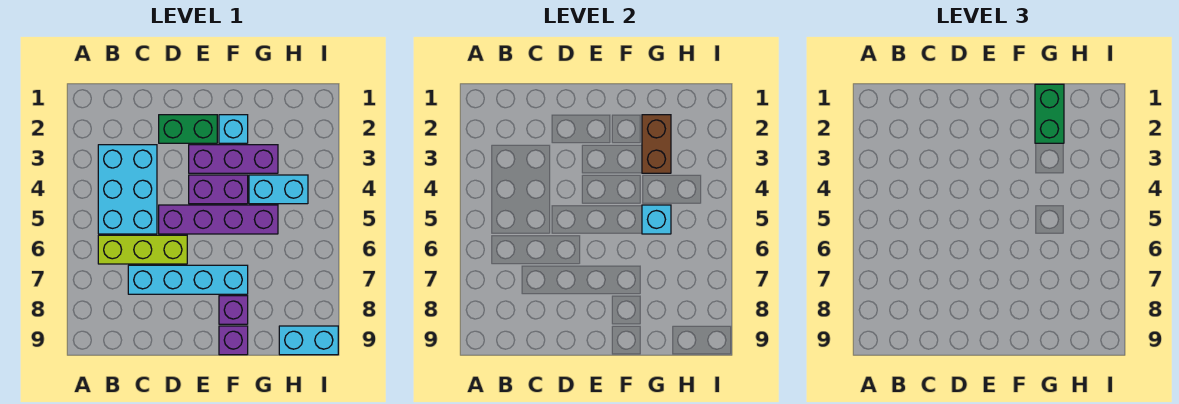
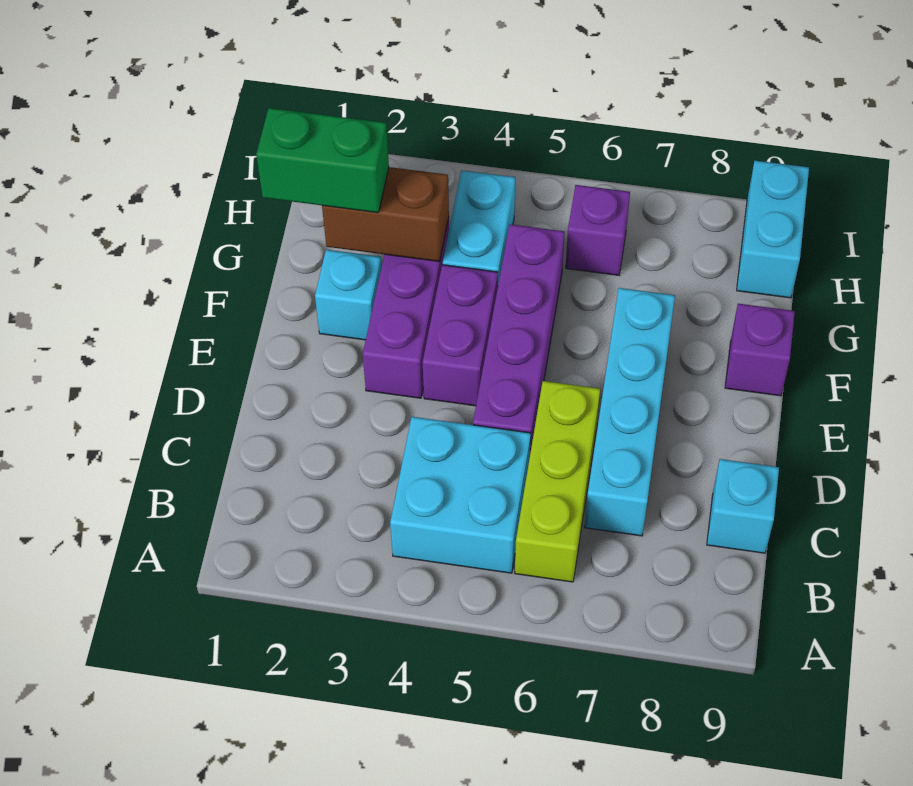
cyan brick B3:C5 level 1 -> cyan brick B4:C5 level 1
green brick D2:E2 level 1 -> none
purple brick F8 level 1 -> purple brick H6 level 1
cyan brick G5 level 2 -> cyan brick C9 level 1

